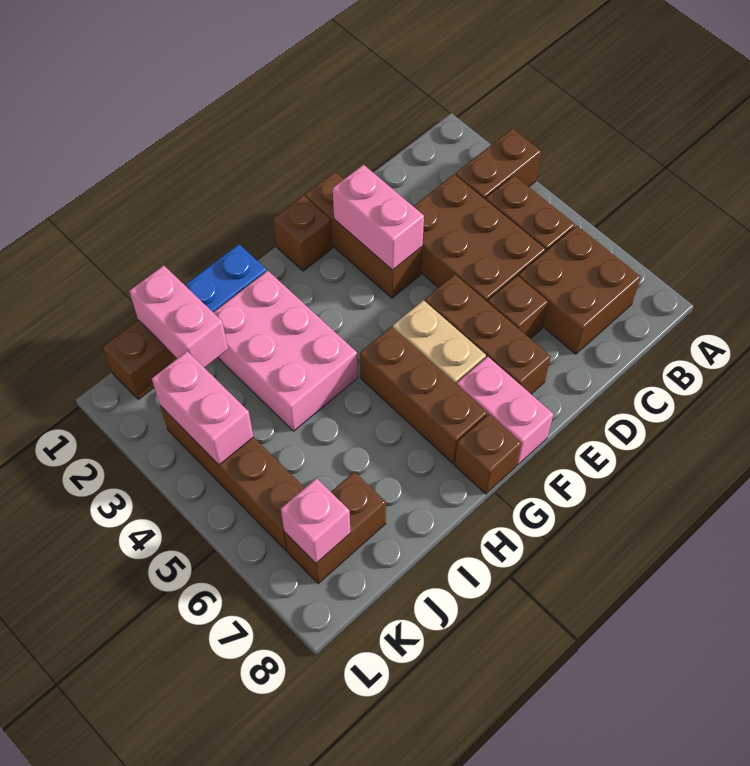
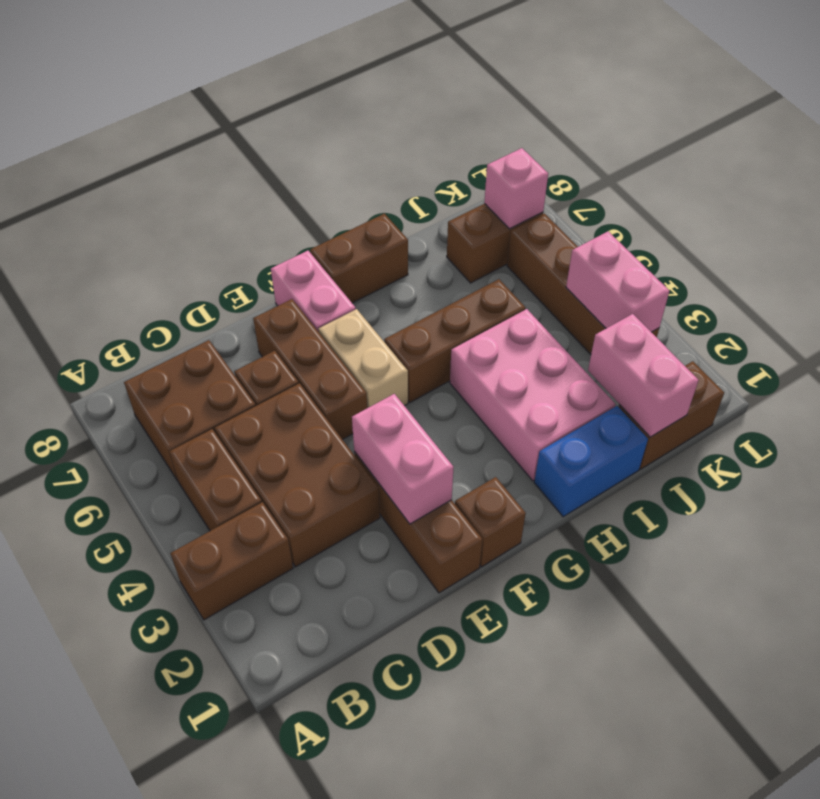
brown brick G5:G7 level 1 -> brown brick G5:I5 level 1
brown brick G8 level 1 -> brown brick G8:H8 level 1

